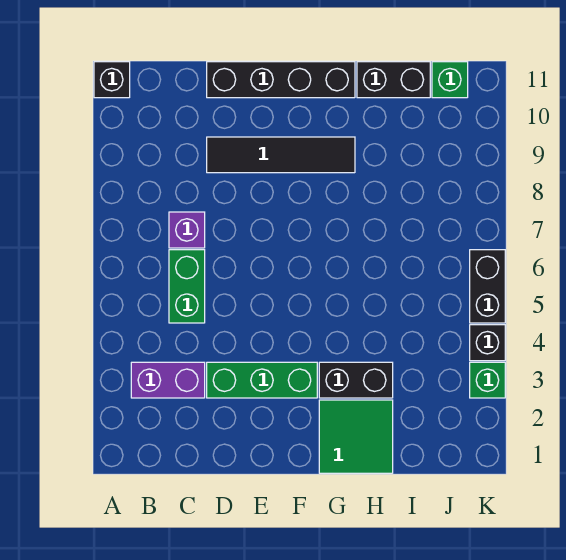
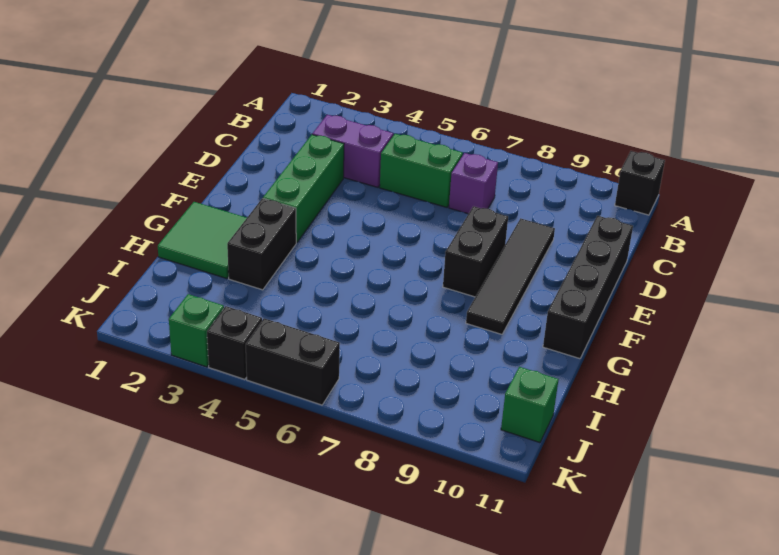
purple brick B3:C3 level 1 -> purple brick C3:C4 level 1
black brick H11:I11 level 1 -> black brick E8:F8 level 1

